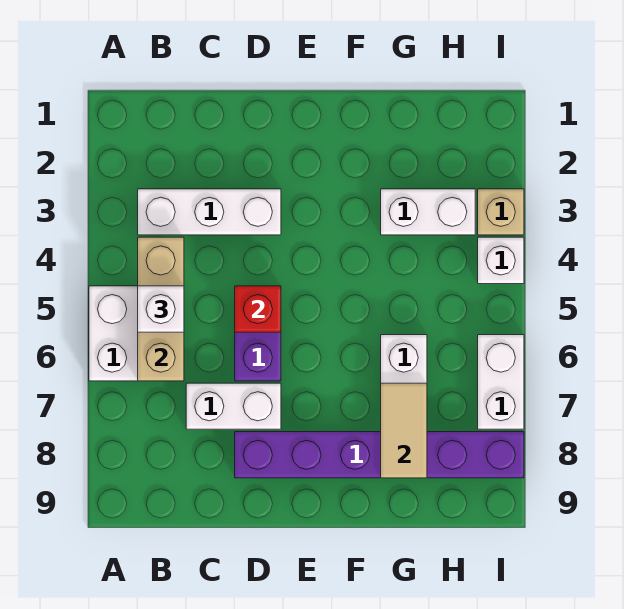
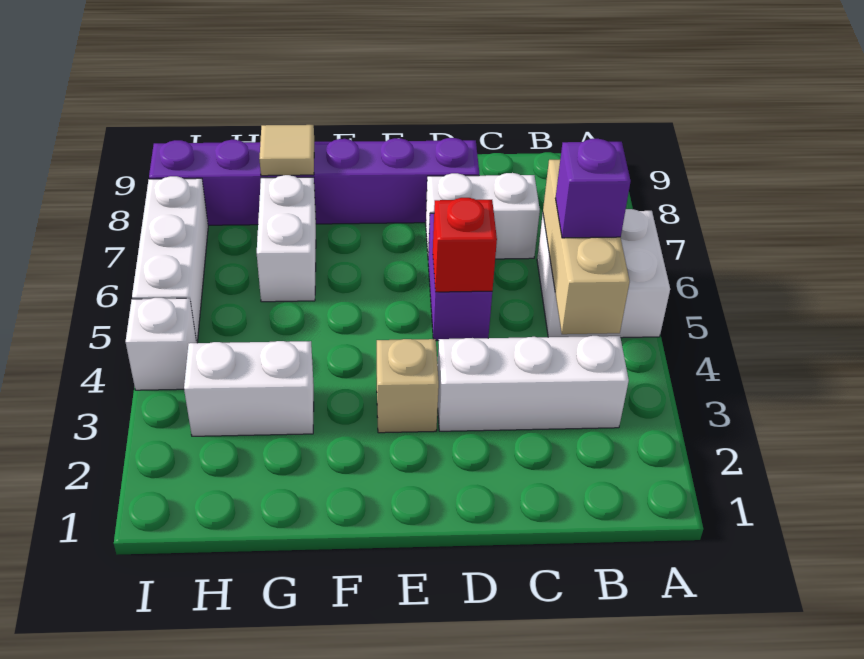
white brick B5 level 3 -> purple brick B5 level 3
tan tile G7:G8 level 2 -> tan tile G8 level 2
tan brick I3 level 1 -> tan brick E3 level 1
white brick I6:I7 level 1 -> white brick I5:I7 level 1

